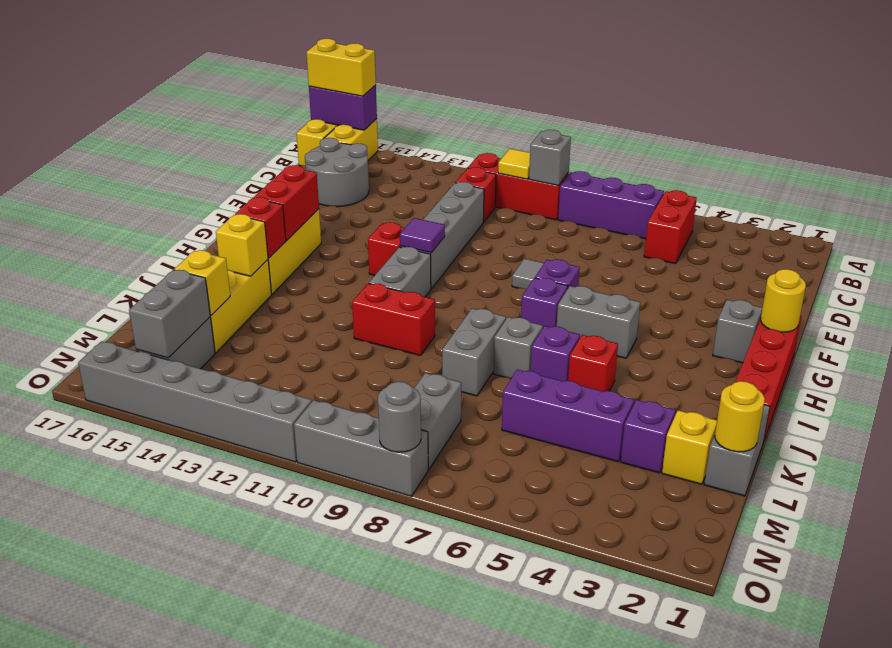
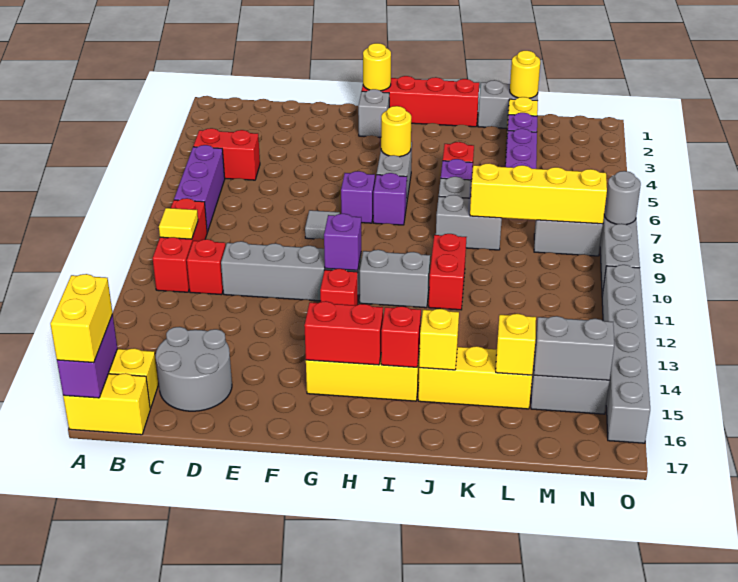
grey brick B9 level 2 -> none
purple tile G11 level 2 -> purple brick G11 level 2
none -> yellow round brick H5 level 2
none -> yellow brick K8:N8 level 2

